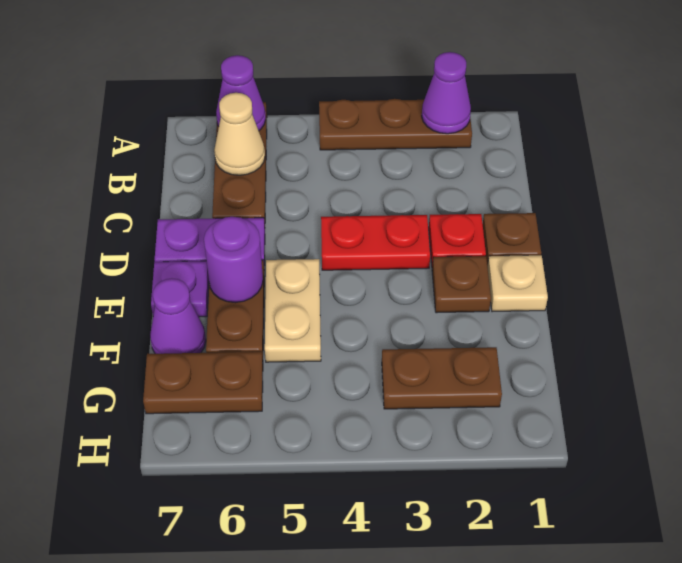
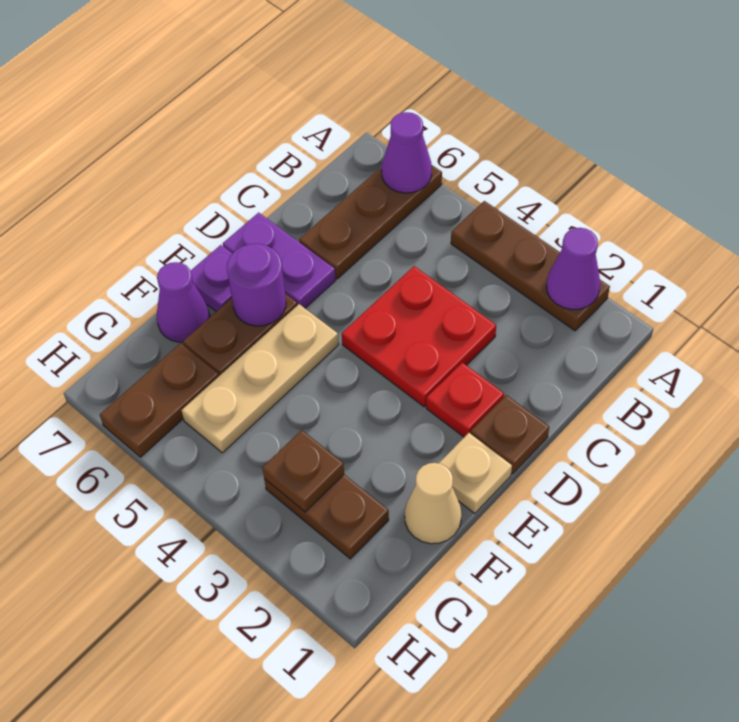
tan cone B6 level 2 -> tan cone F1 level 1
red plate D3:D4 level 1 -> red plate C3:D4 level 1
brown plate E2 level 1 -> brown plate G3 level 2
tan plate E5:F5 level 1 -> tan plate E5:G5 level 1
brown plate G6:G7 level 1 -> brown plate G6:H6 level 1

